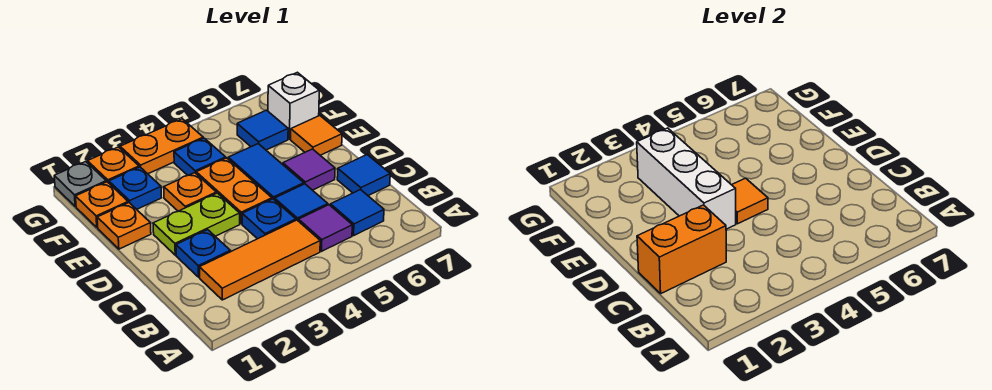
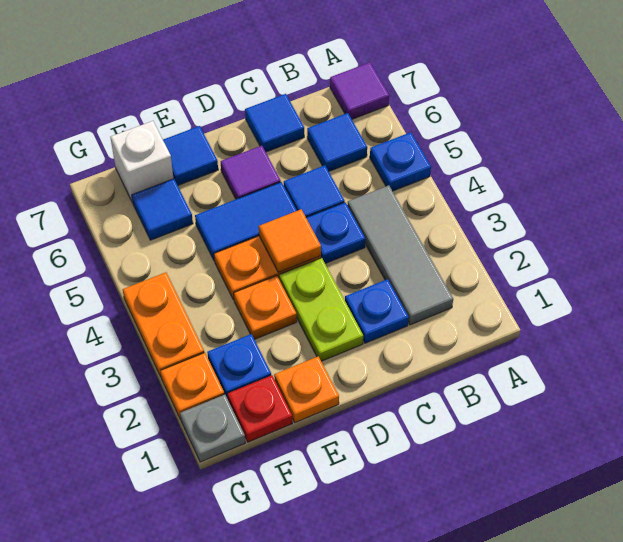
orange tile B2:B4 level 1 -> grey tile B2:B4 level 1
purple tile B5 level 1 -> purple tile A7 level 1
orange brick C1:C2 level 2 -> none
white brick D3:F3 level 2 -> none
orange tile E7 level 1 -> blue tile E7 level 1
orange plate F1 level 1 -> red plate F1 level 1
blue plate F4 level 1 -> blue plate A5 level 1

